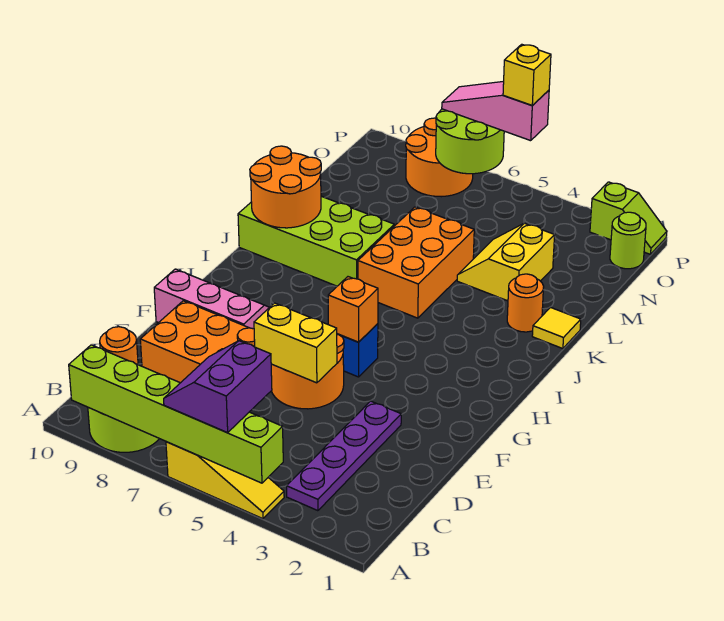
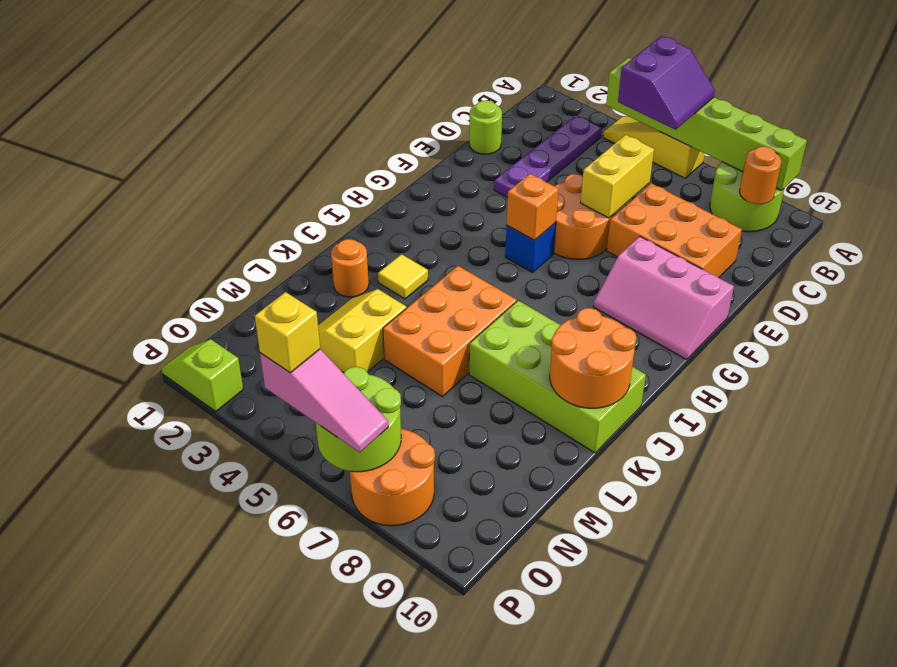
yellow brick E5:E6 level 2 -> yellow brick D6:E6 level 2
yellow tile K1 level 1 -> yellow tile J3 level 1
yellow slope L3:M4 level 1 top 3 -> yellow slope L3:M4 level 1 top 4
lime round brick O1 level 1 -> lime round brick D1 level 1

